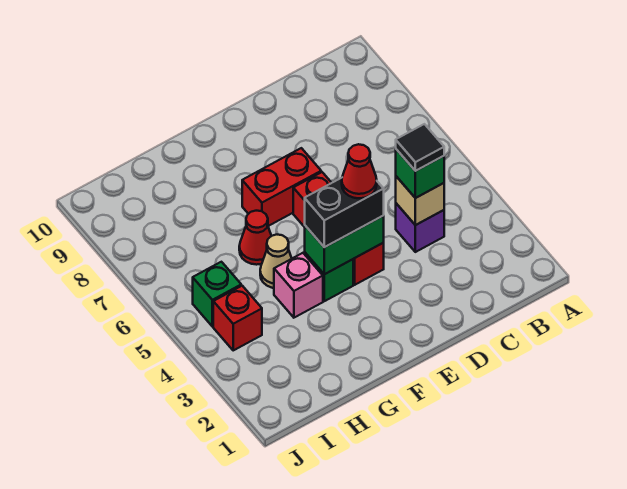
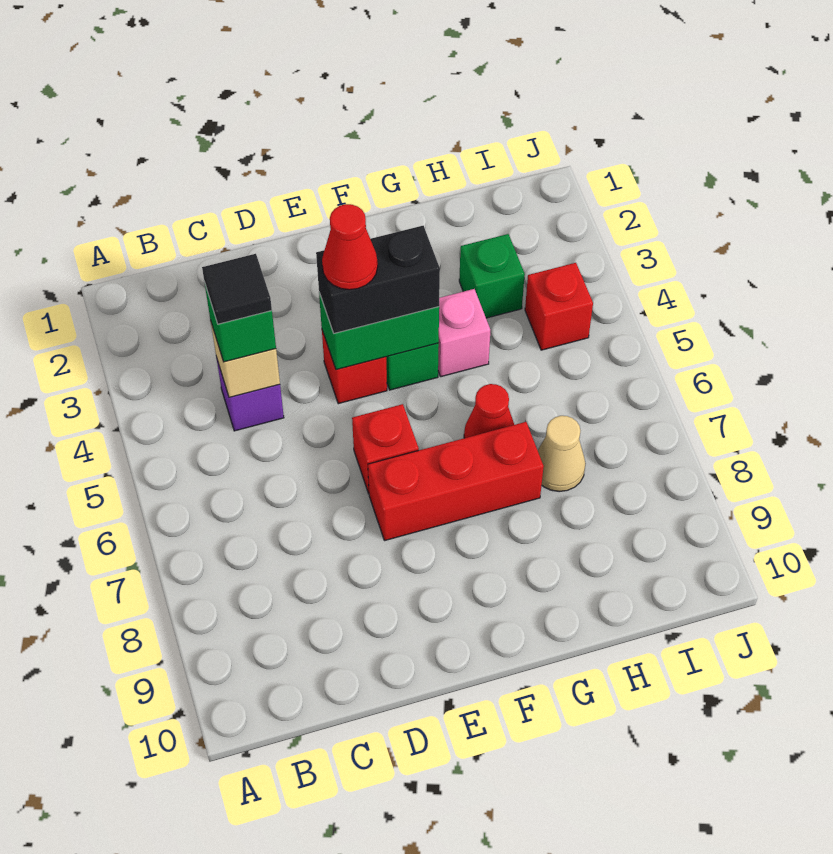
red brick E7:F7 level 1 -> red brick E7:G7 level 1
tan cone G5 level 1 -> tan cone H7 level 1
green brick I5 level 1 -> green brick H3 level 1

